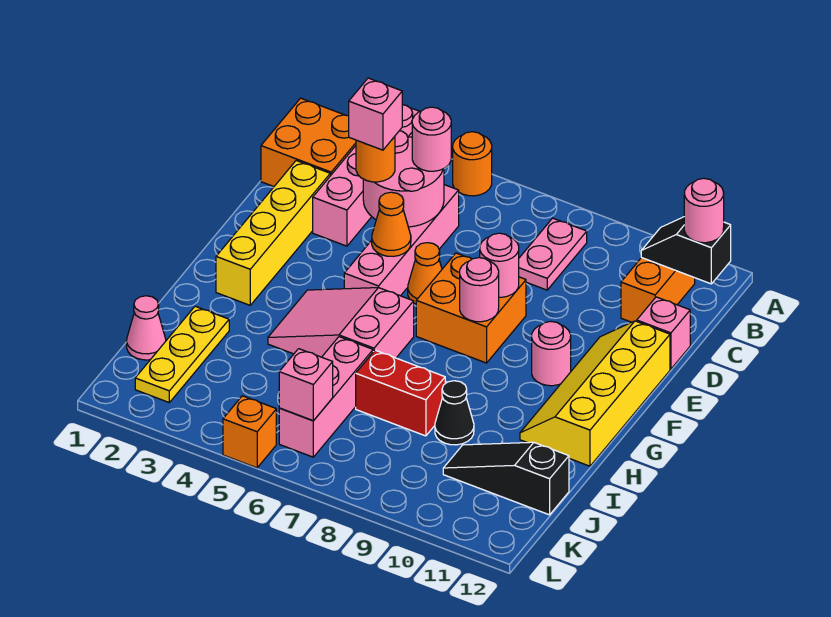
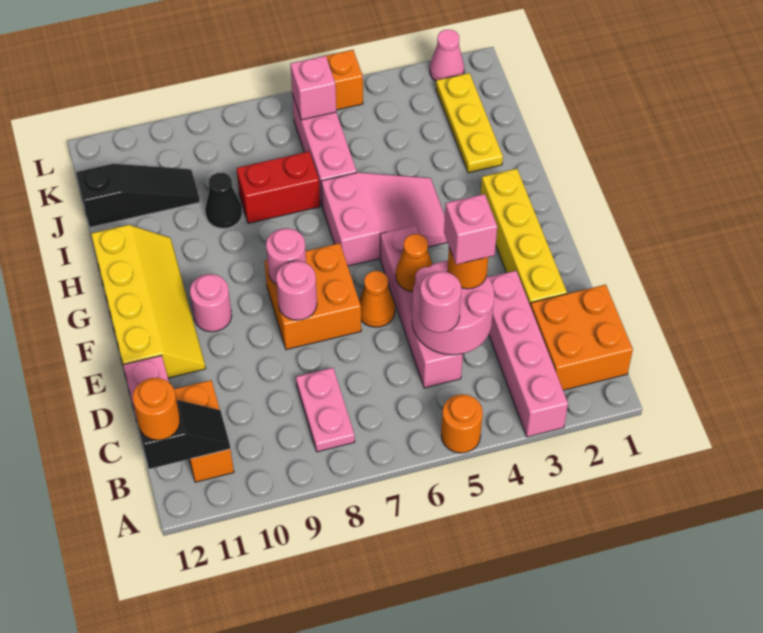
pink round brick B12 level 3 -> orange round brick B12 level 3
pink cone J1 level 1 -> pink cone L2 level 1

